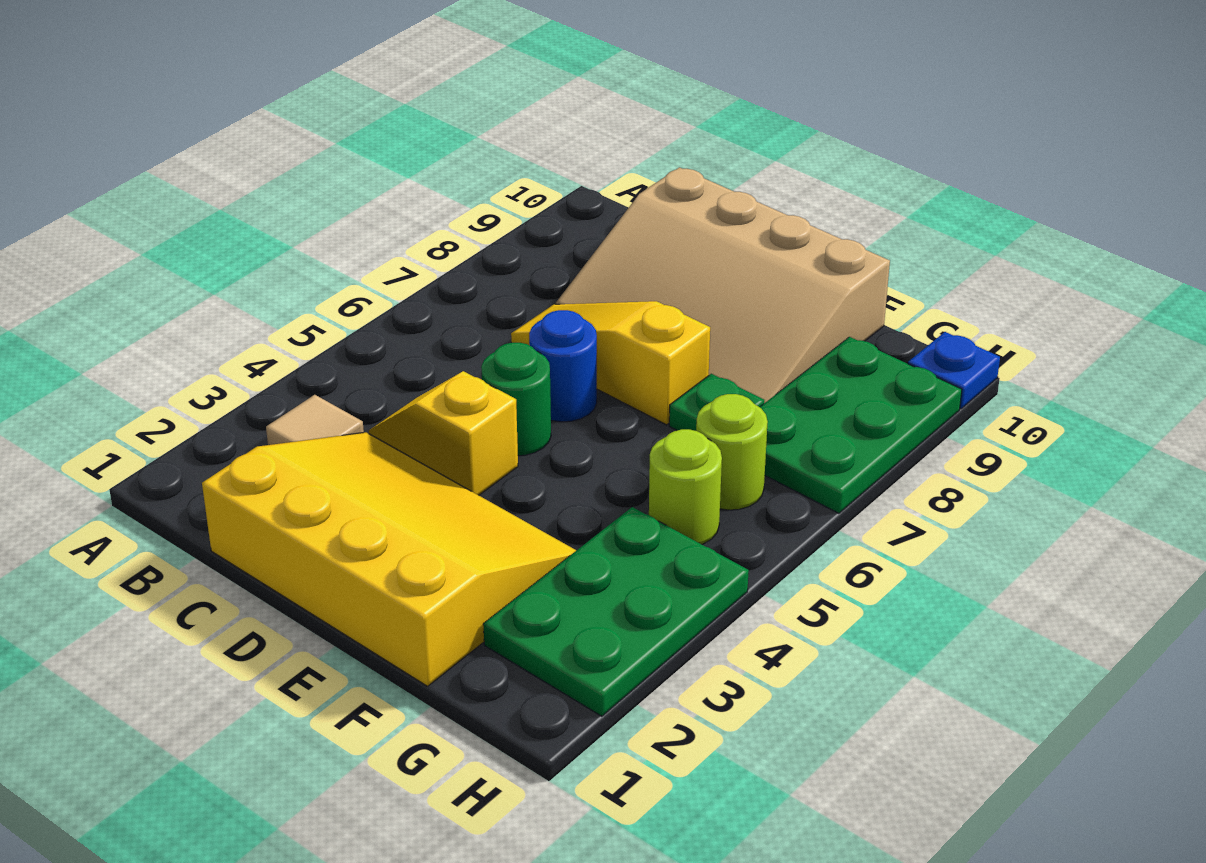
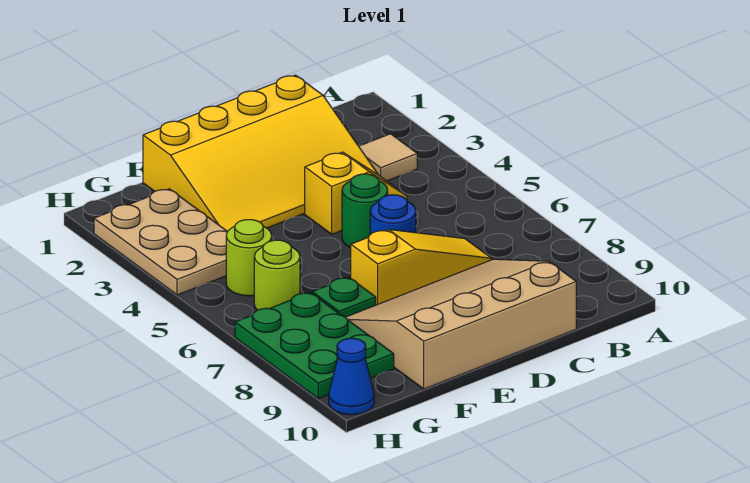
green plate G2:H4 level 1 -> tan plate G2:H4 level 1
blue plate H10 level 1 -> blue cone H10 level 1

